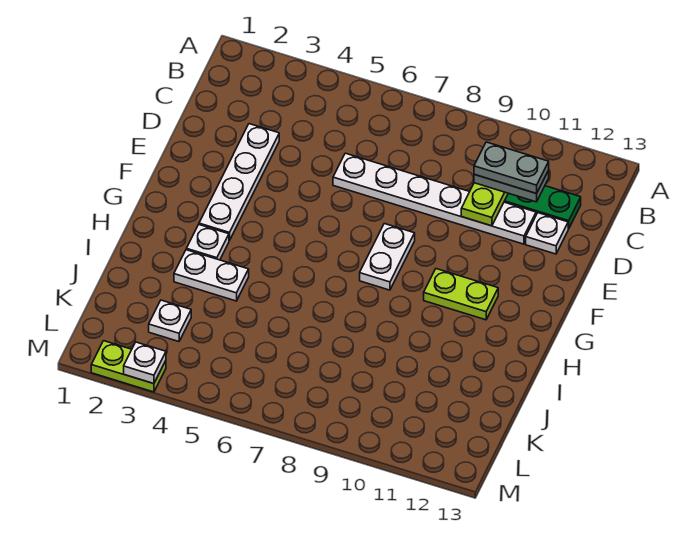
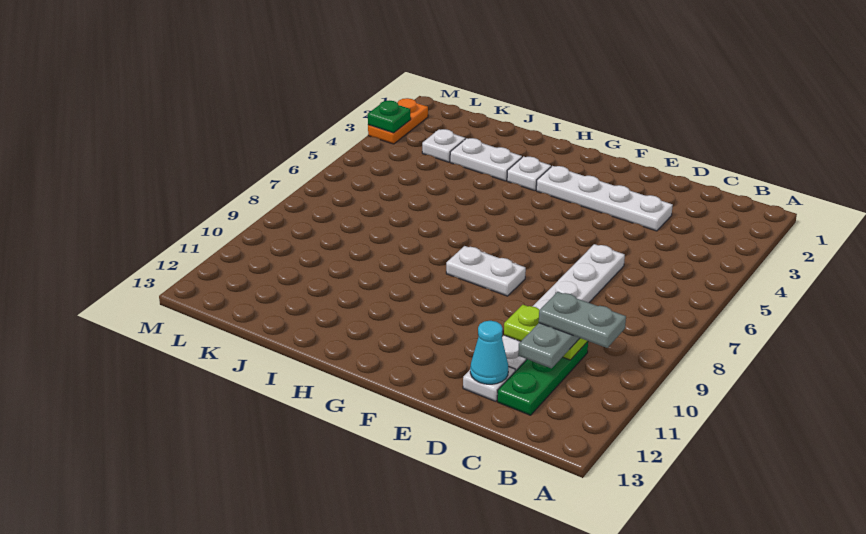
grey plate C10:C11 level 4 -> grey plate B10:C10 level 4
none -> cyan cone D12 level 2
lime plate G10:G11 level 1 -> none
white plate I3:I4 level 1 -> white plate I3:J3 level 1
lime plate M2:M3 level 1 -> orange plate M2:M3 level 1
white plate M3 level 2 -> green plate M3 level 2

